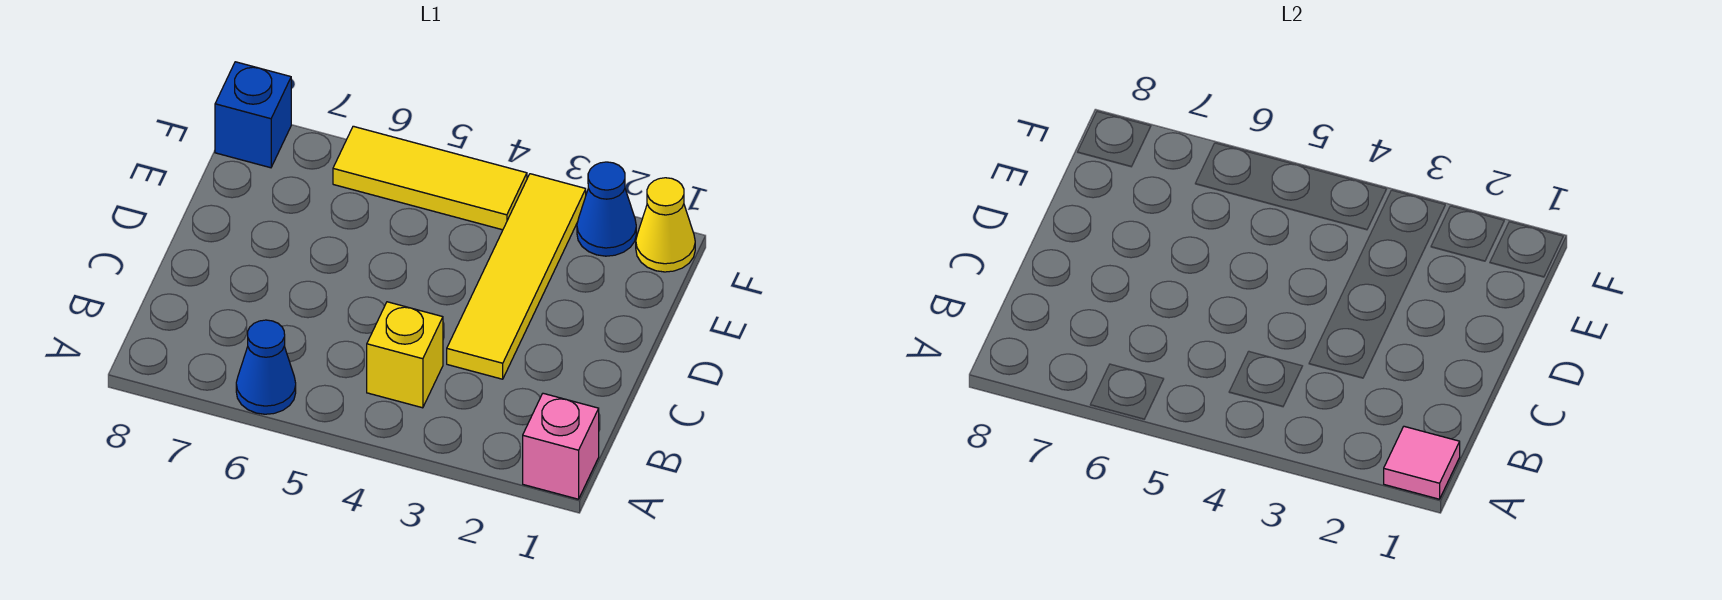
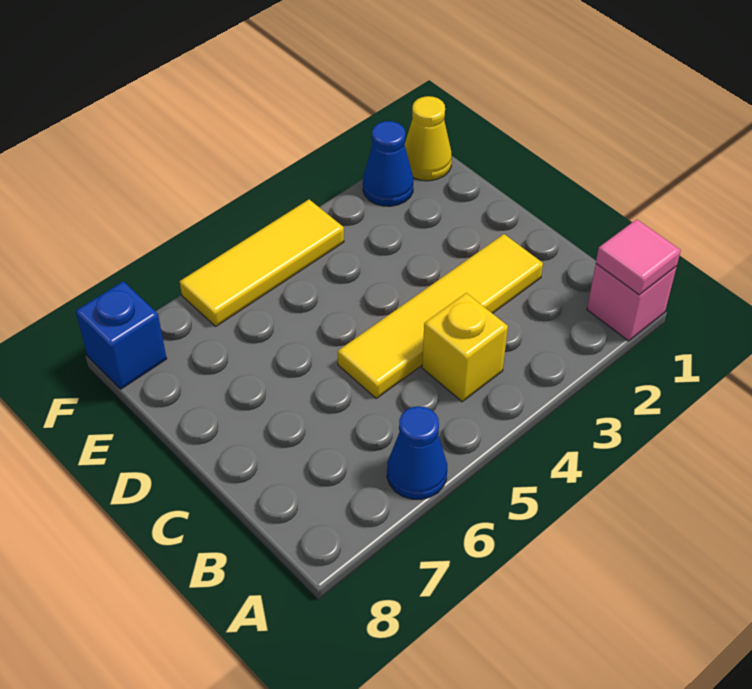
yellow tile C3:F3 level 1 -> yellow tile C2:C5 level 1

